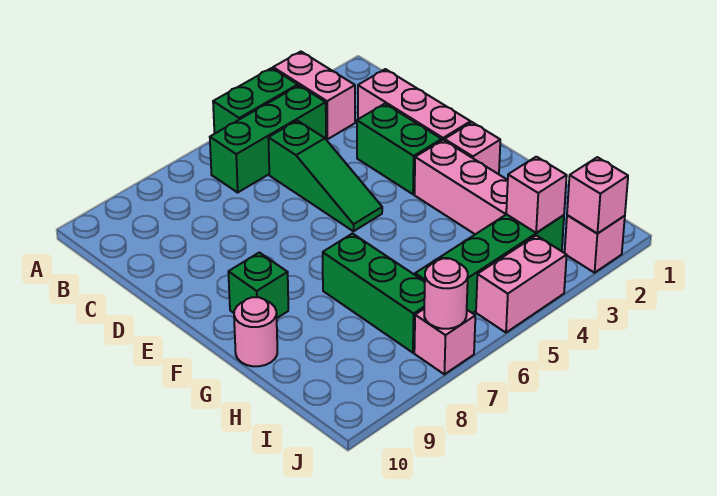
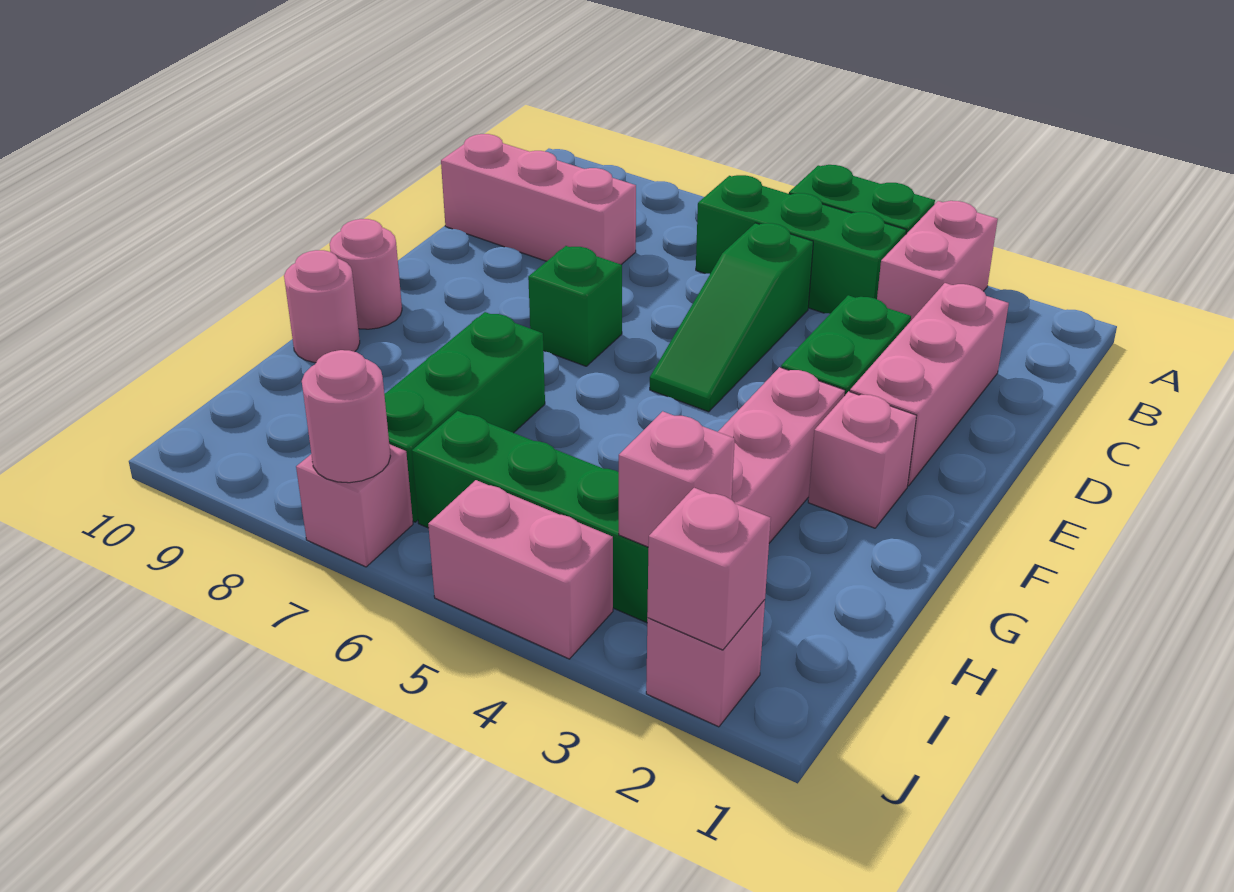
none -> pink brick C8:C10 level 1
green brick F9 level 1 -> green brick E7 level 1
none -> pink round brick F10 level 1

